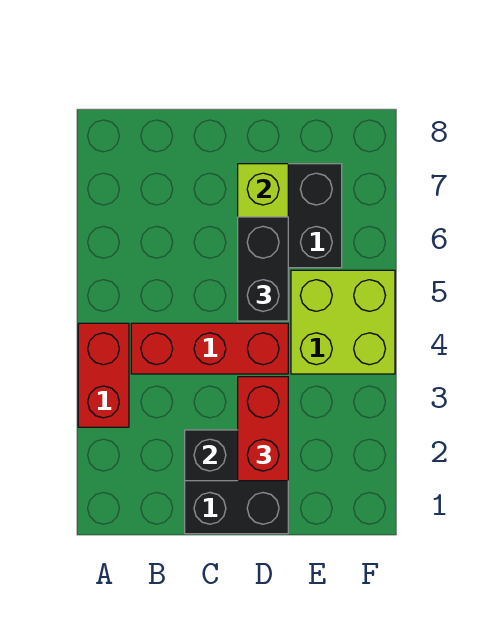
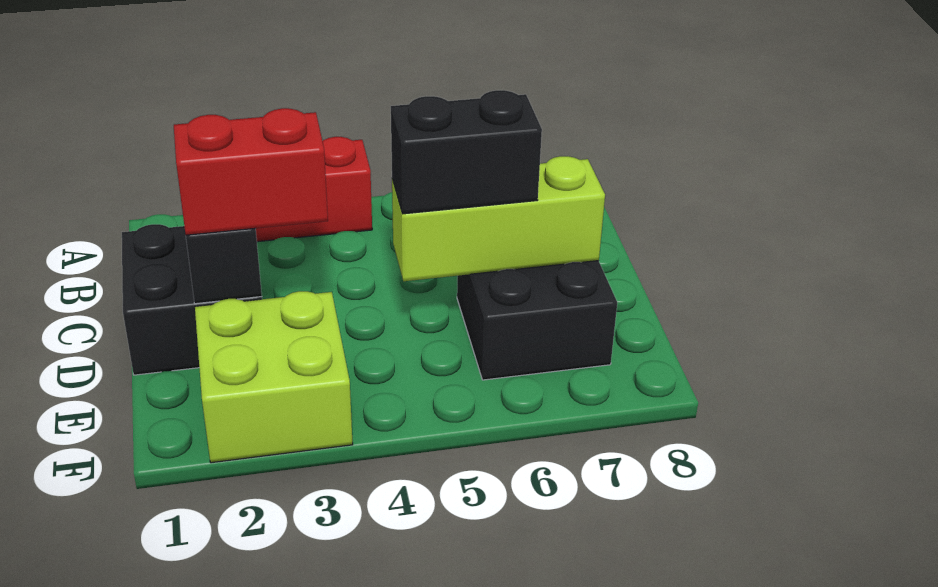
red brick B4:D4 level 1 -> none
lime brick E4:F5 level 1 -> lime brick E2:F3 level 1

